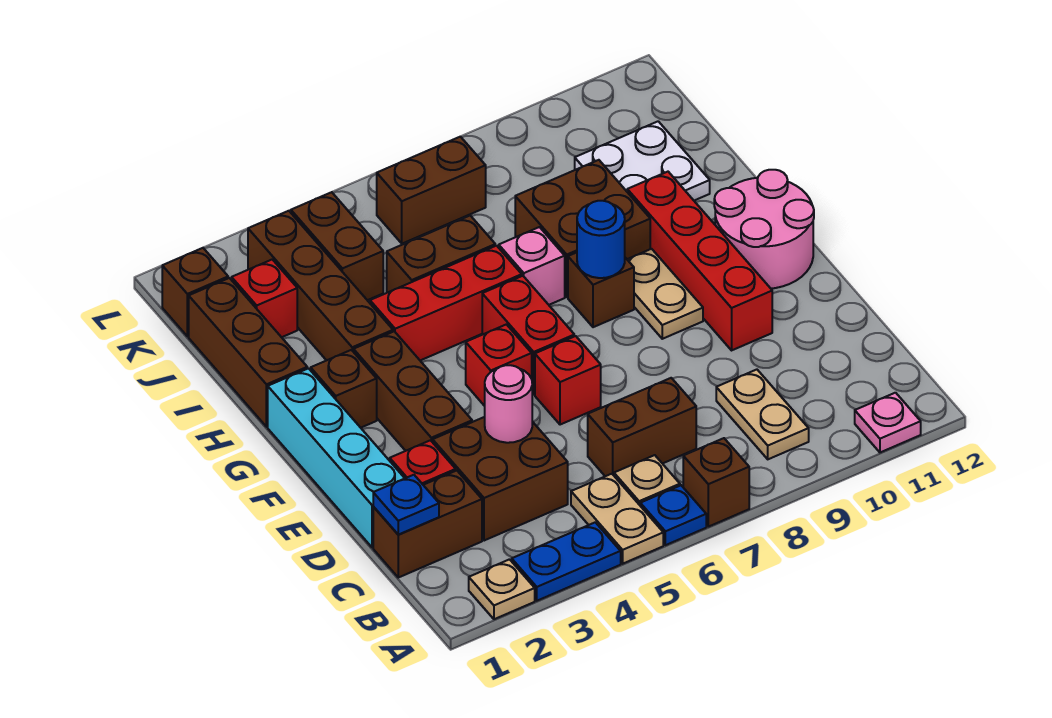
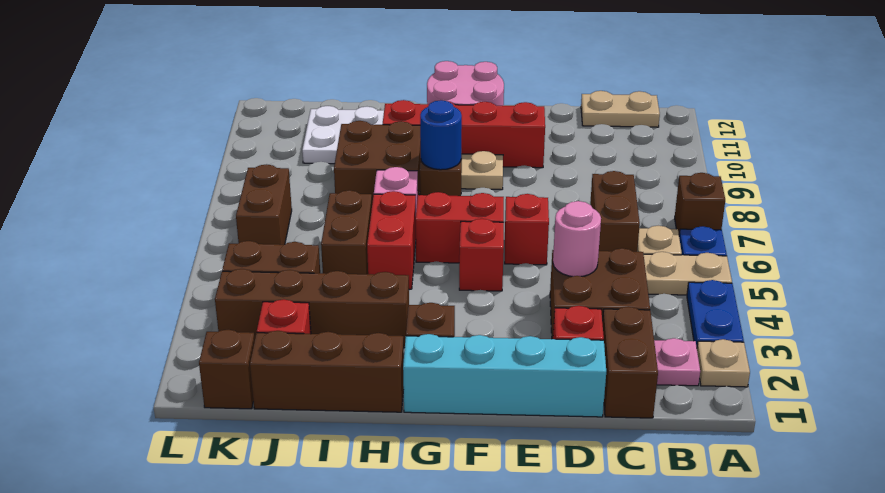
pink plate A11 level 1 -> pink plate B2 level 1
tan plate B9:C9 level 1 -> tan plate B12:C12 level 1
blue plate C1 level 2 -> none
brown brick E3:G3 level 1 -> none
red brick H4:H6 level 1 -> red brick H5:H6 level 1

